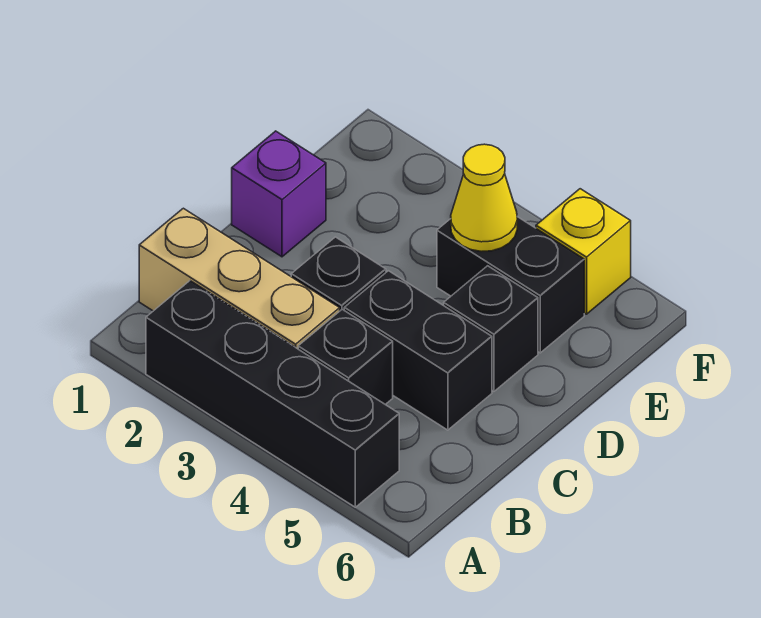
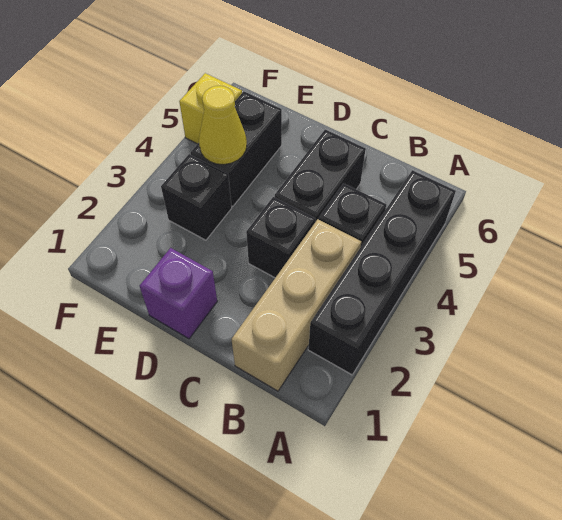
black brick D5 level 1 -> black brick E3 level 1

